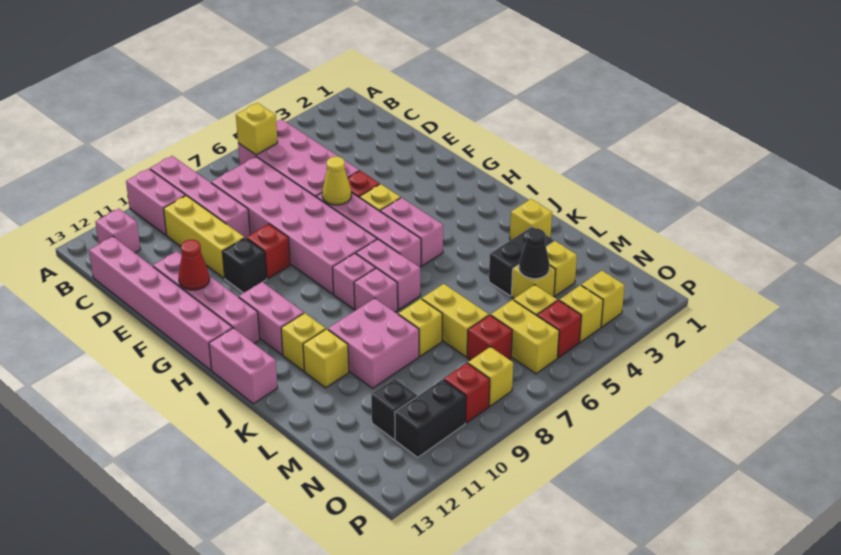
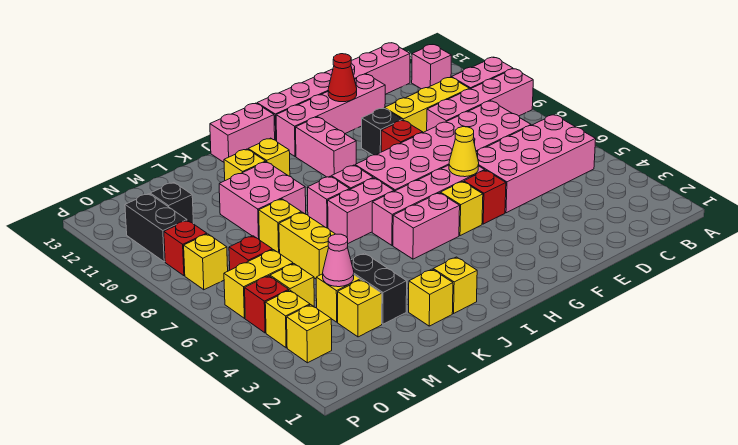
yellow brick B6 level 2 -> yellow brick J2 level 1
pink brick H11:I11 level 1 -> pink brick H10:H11 level 1
yellow brick L7:M7 level 1 -> yellow brick L6:L7 level 1
black cone M4 level 2 -> pink cone M4 level 2

